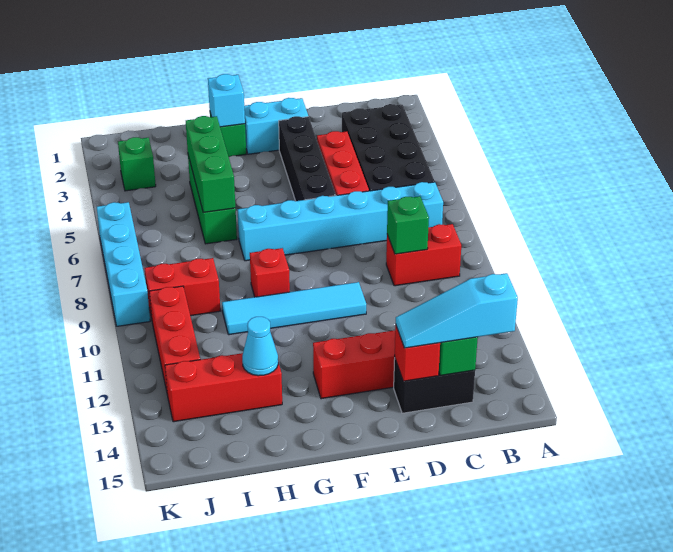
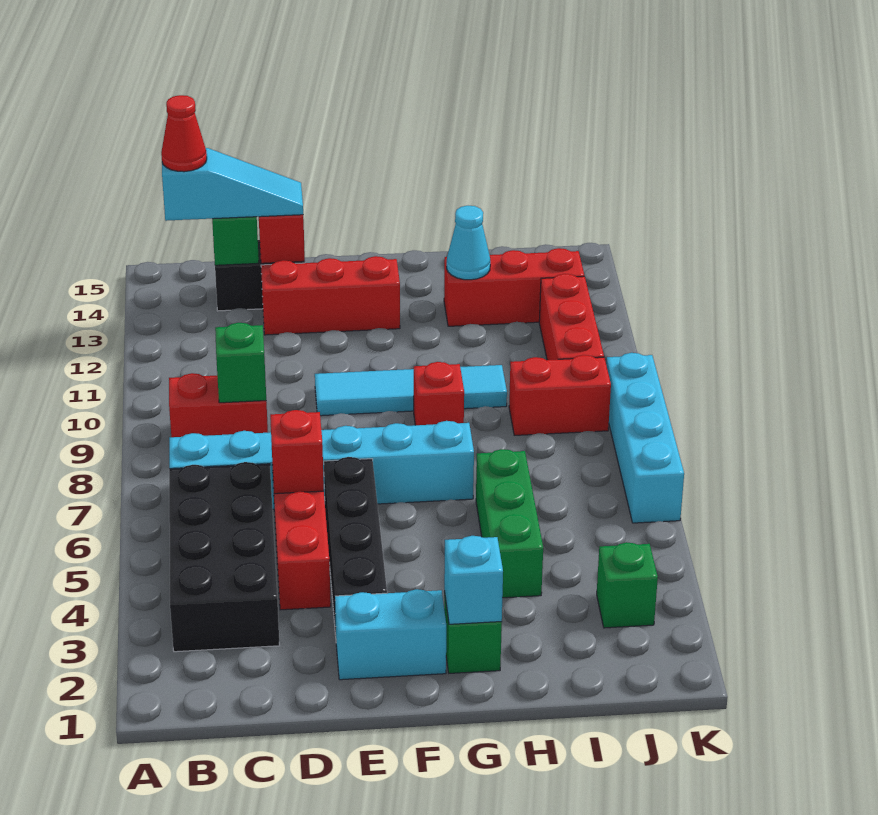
none -> red cone B14 level 4
none -> red brick D6 level 2
green brick H4:H6 level 2 -> none

